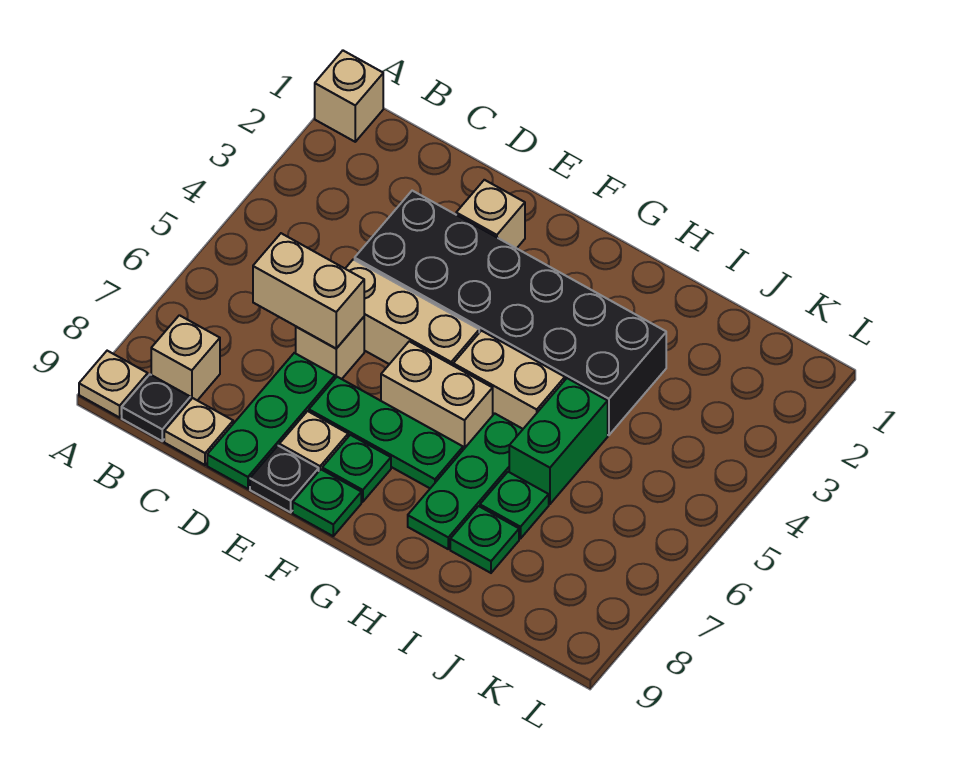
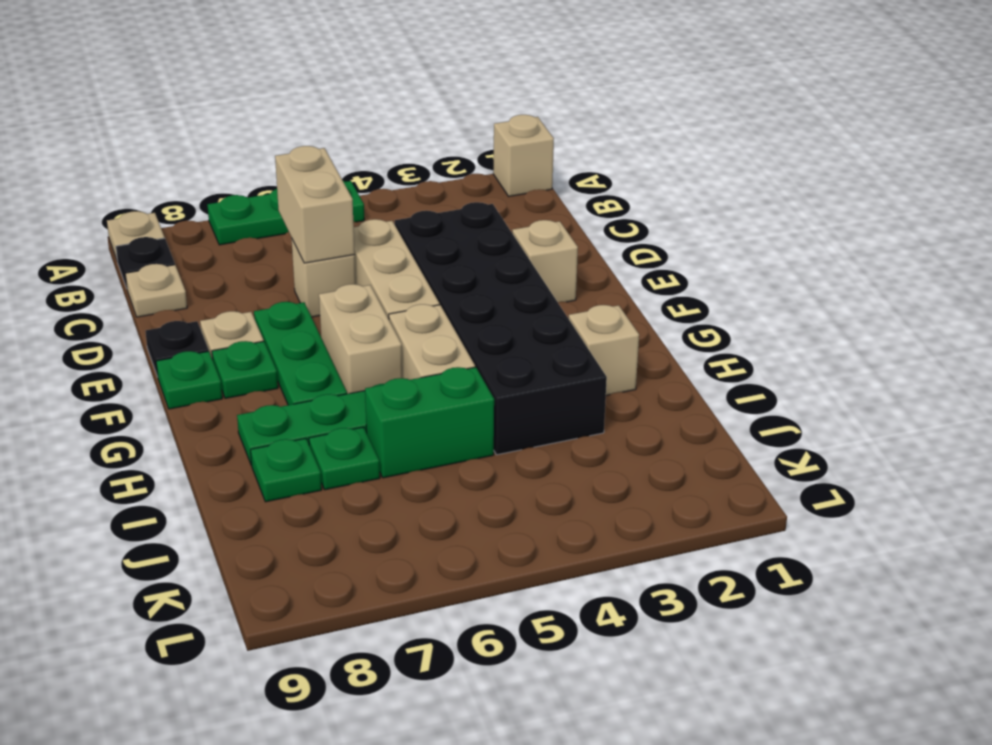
tan brick B8 level 1 -> tan brick H2 level 1
green plate D7:D9 level 1 -> green plate A5:A7 level 1

